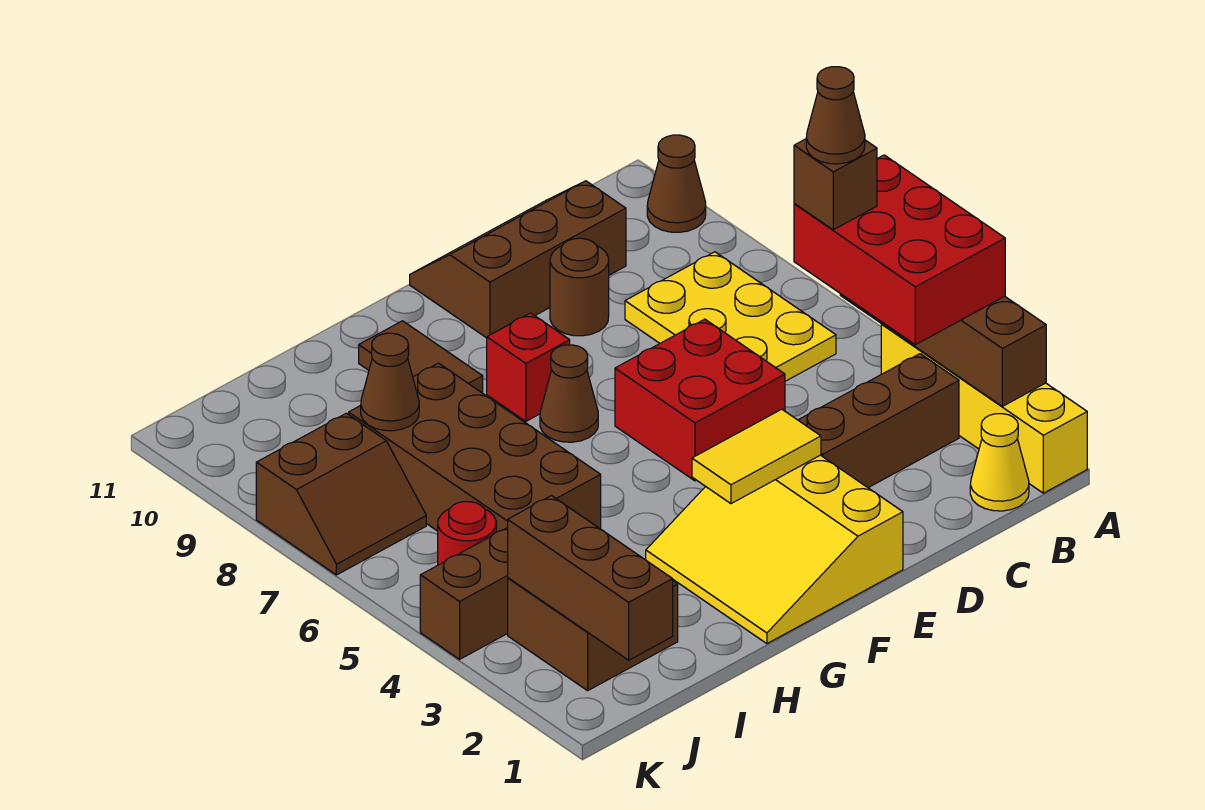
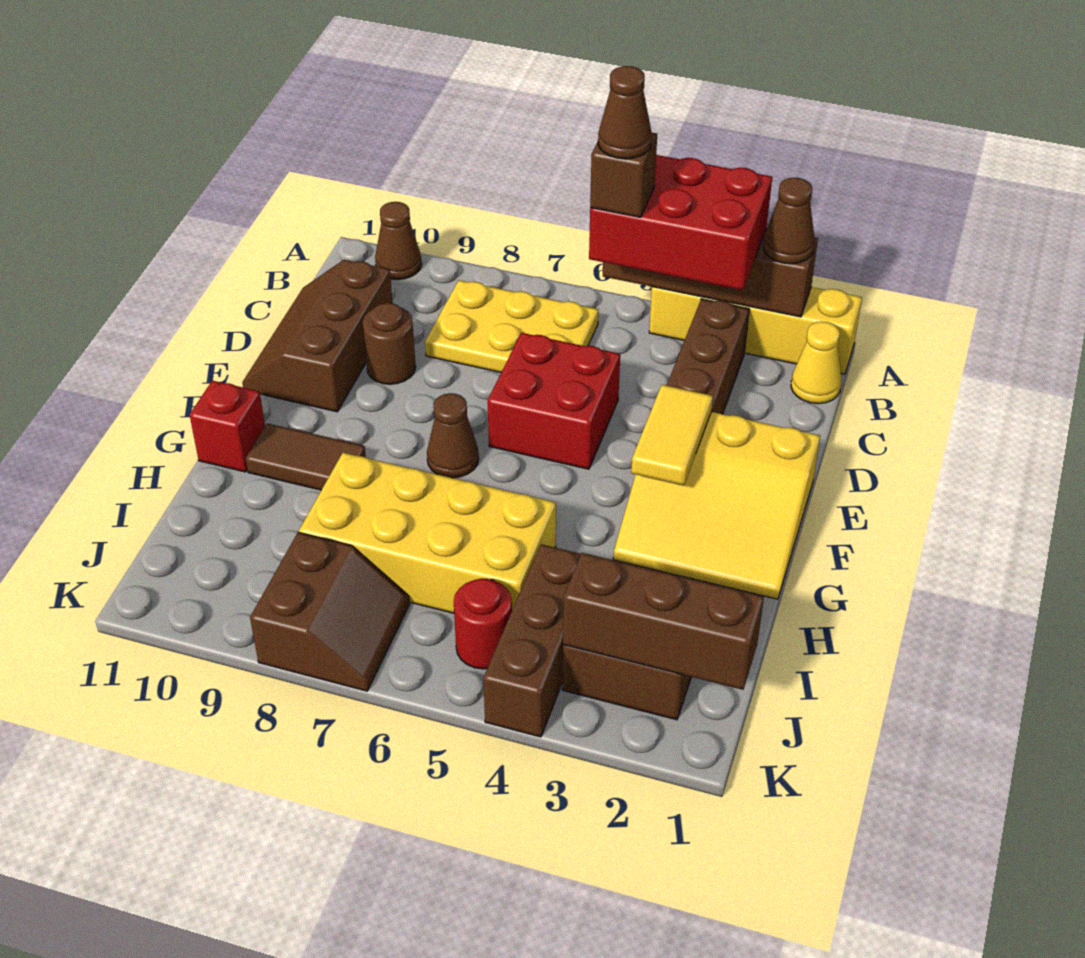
red brick F8 level 1 -> red brick G11 level 1
brown brick H5:I8 level 1 -> yellow brick H5:I8 level 1
brown cone I8 level 2 -> brown cone A2 level 3

